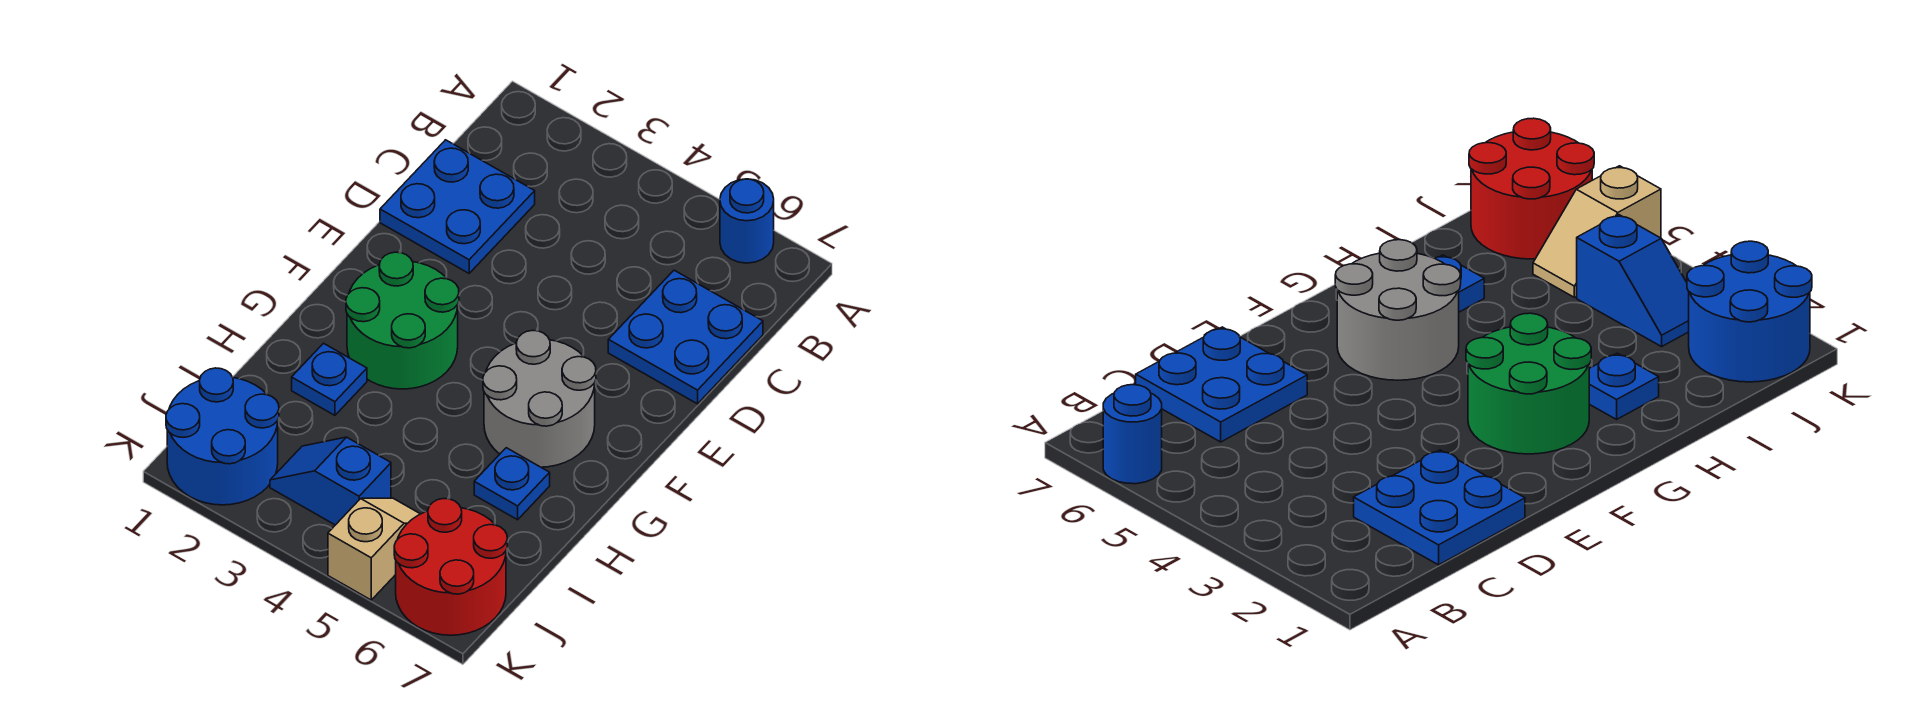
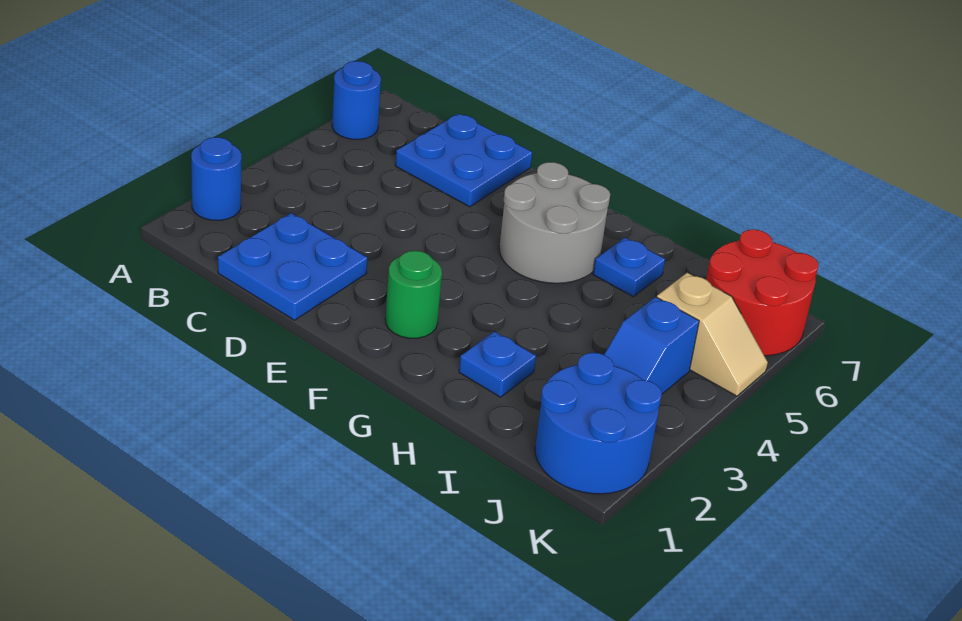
none -> blue round brick A2 level 1
green round brick F2:G3 level 1 -> green round brick F2 level 1
tan slope J5:K5 level 1 top K -> tan slope J5:K5 level 1 top J

